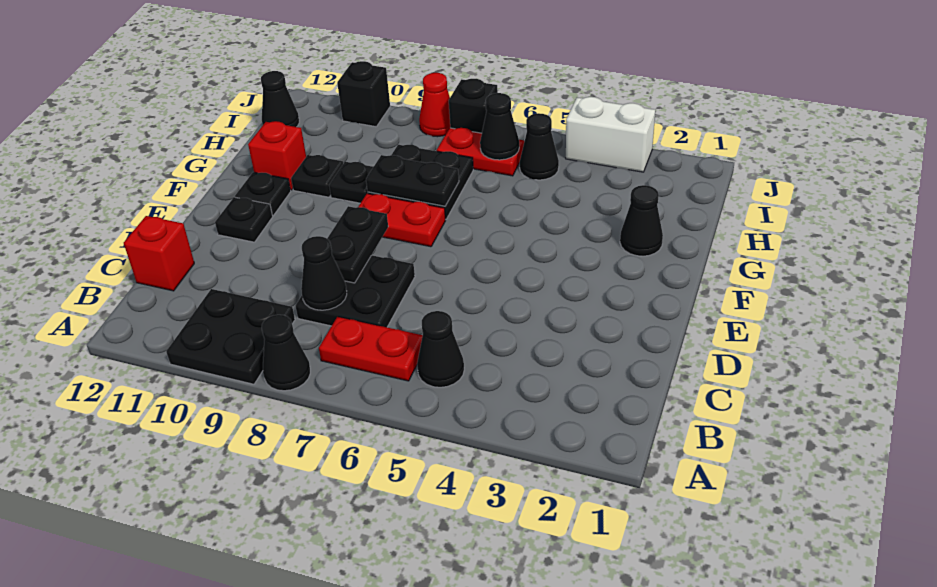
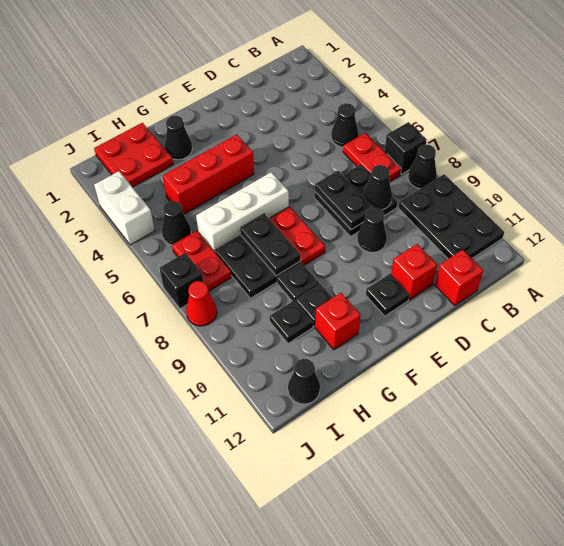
black plate A9:B10 level 1 -> black plate A9:B11 level 1
black plate D8:E8 level 2 -> black plate D7:D8 level 2
none -> red brick D11 level 1
none -> red brick F4:H4 level 1
none -> white brick F6:H6 level 1
black plate F11 level 1 -> black plate H10 level 1
none -> red plate H1:I2 level 1
black cone I6 level 2 -> black cone D9 level 1
black brick J10 level 1 -> black brick A7 level 1

